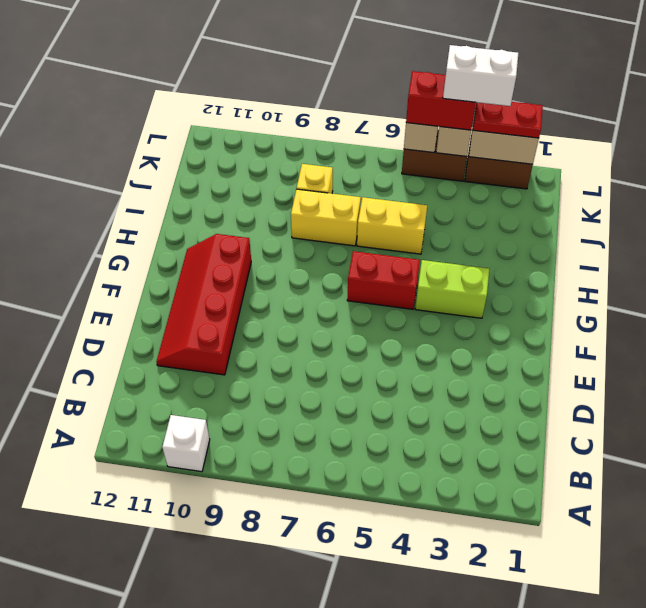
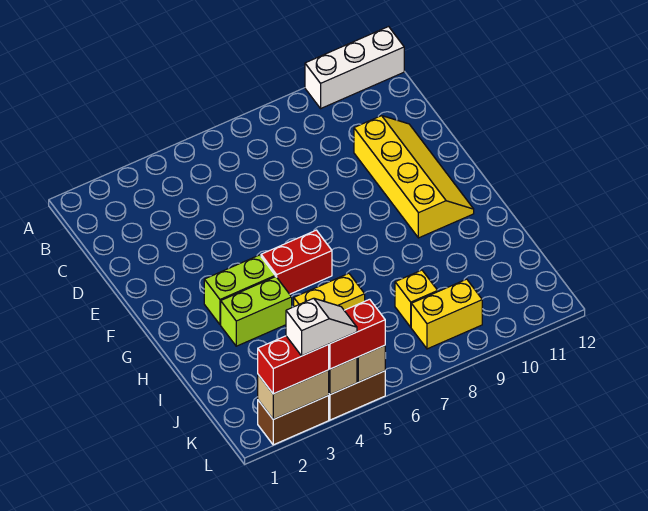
white brick A10 level 1 -> white brick A10:A12 level 1
red slope D10:G11 level 1 top 10 -> yellow slope D10:G11 level 1 top 10
none -> lime brick H3:H4 level 1
yellow brick I7:I8 level 1 -> yellow brick K8:K9 level 1
red plate L2:L3 level 3 -> red brick L2:L3 level 3
white brick L3:L4 level 4 -> white slope L3:L4 level 4 top 3

